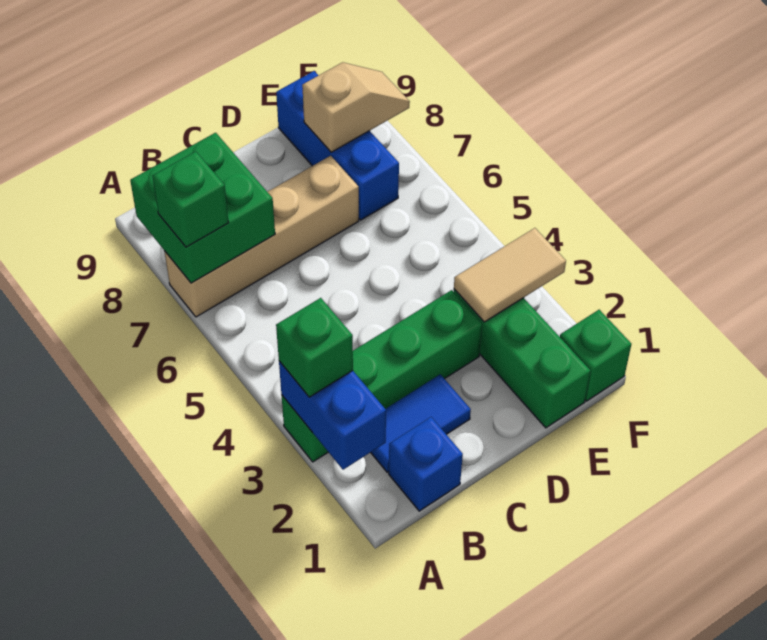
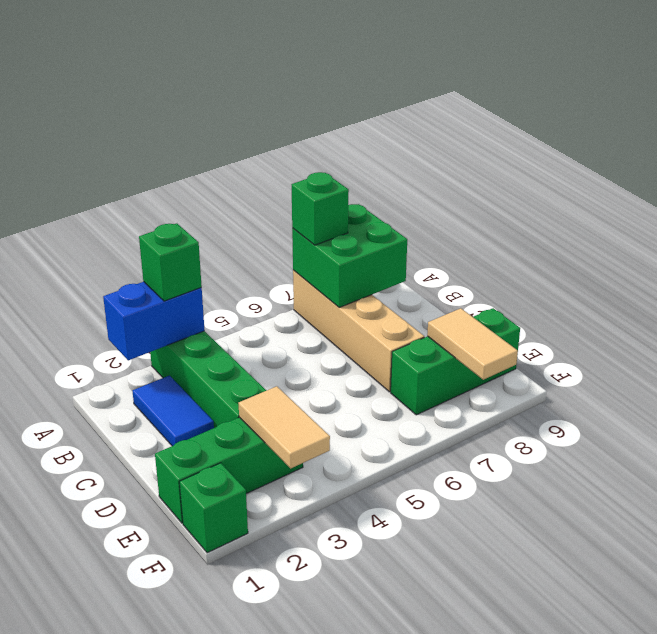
blue brick B1 level 1 -> none
blue brick E7:E9 level 1 -> green brick E7:E9 level 1
tan slope E8:F8 level 2 top E -> tan tile E8:F8 level 2

